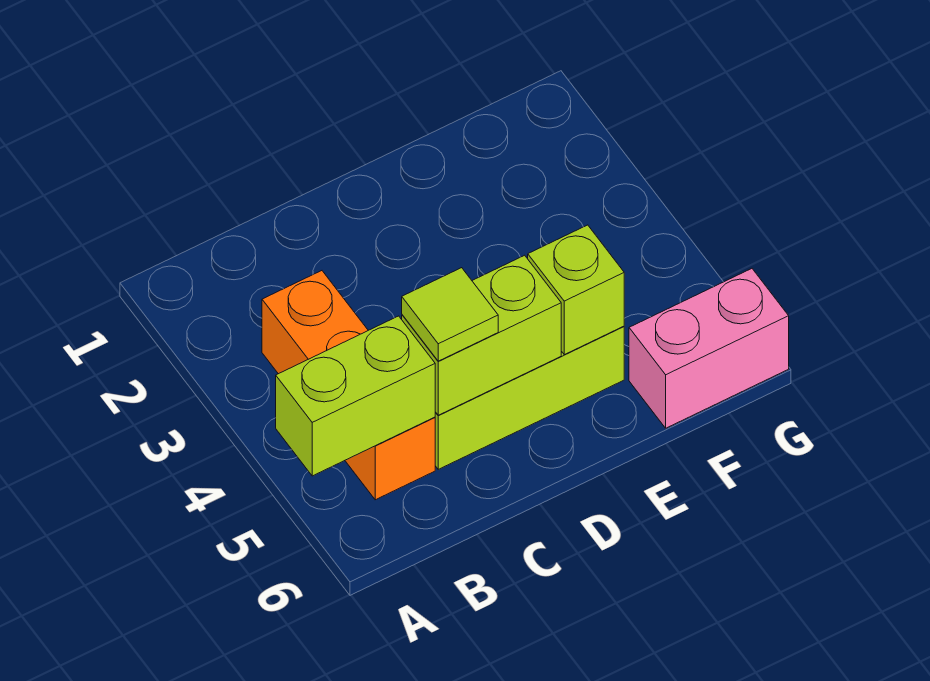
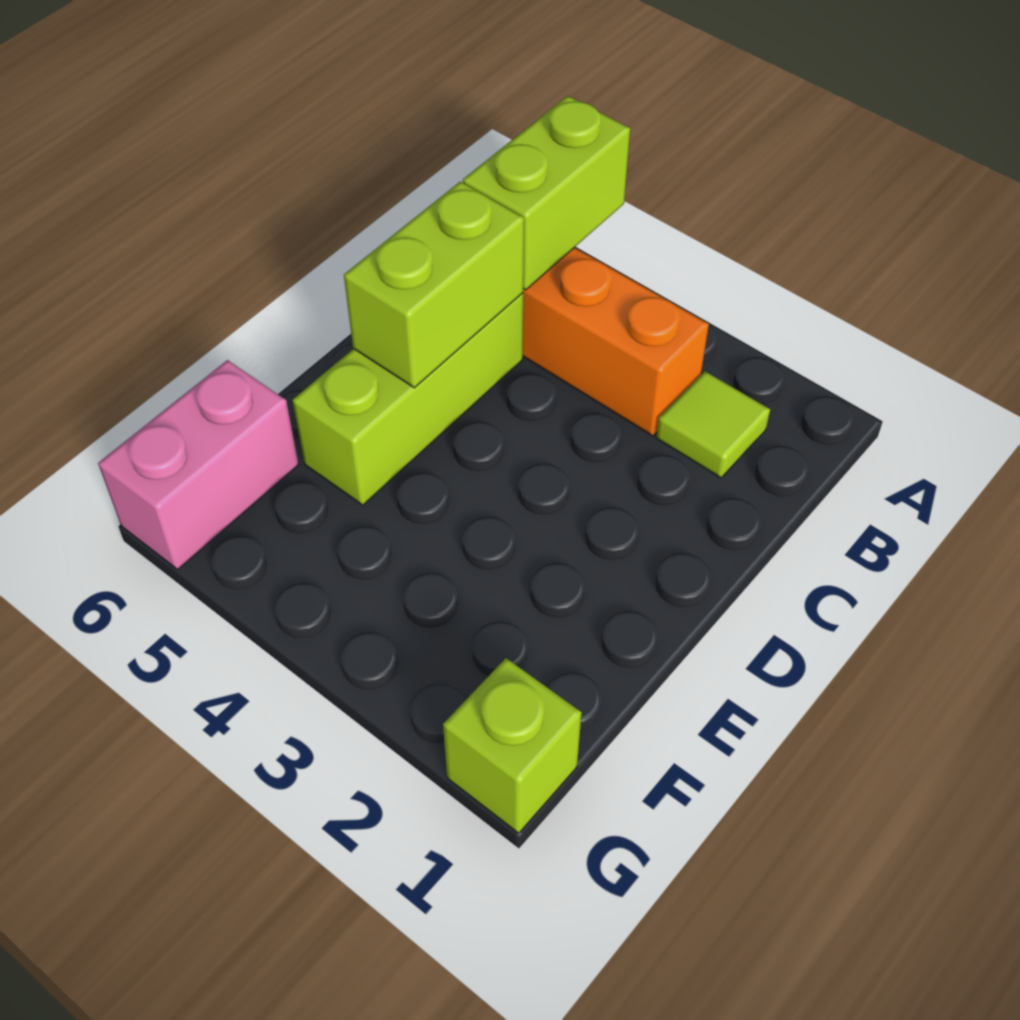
lime tile C5 level 3 -> lime tile B2 level 1
lime brick E5 level 2 -> lime brick G1 level 1

